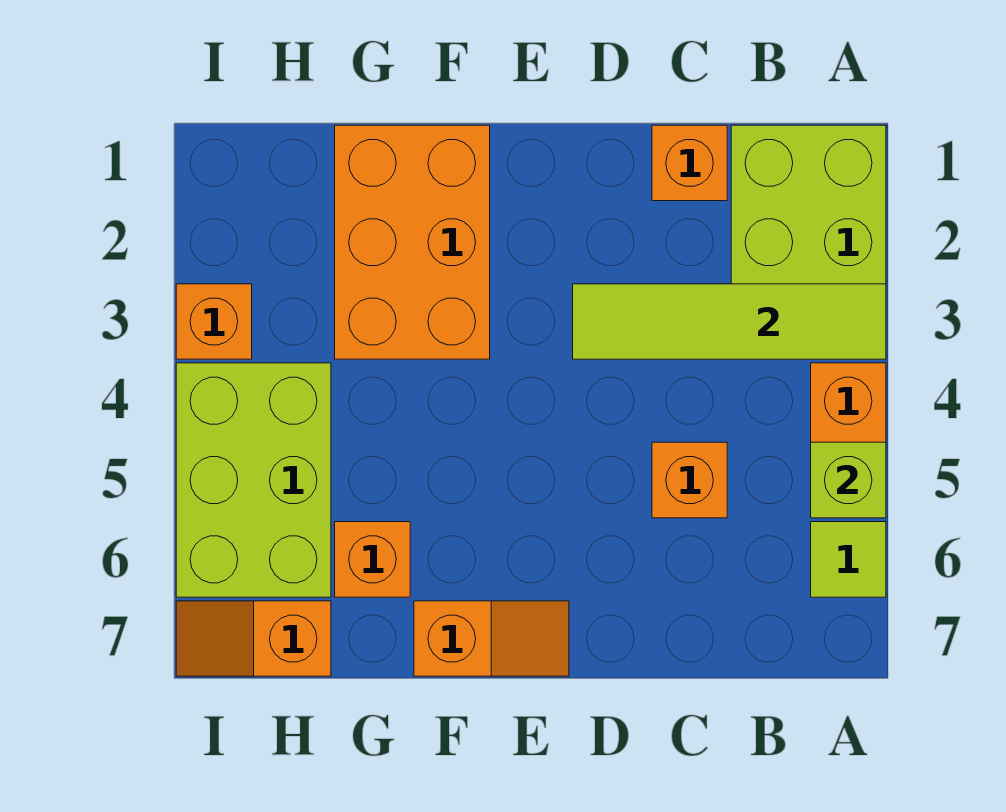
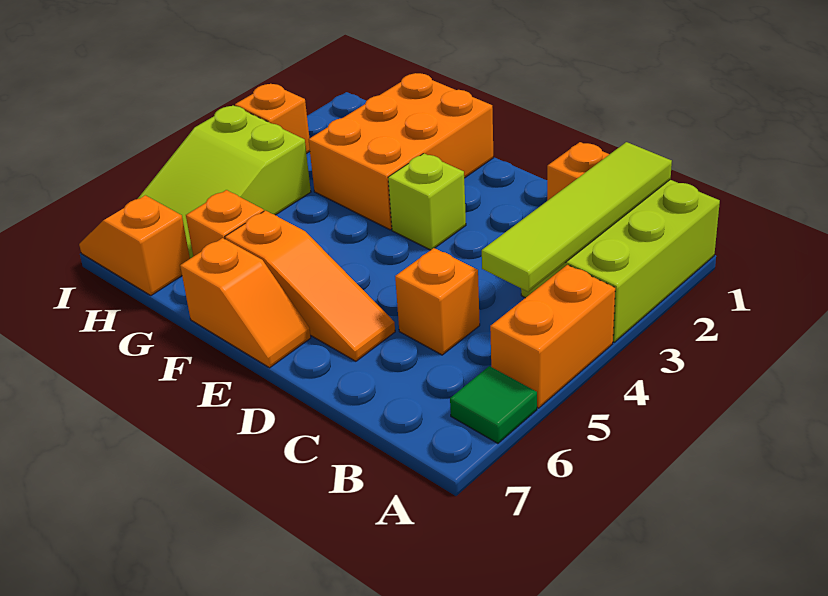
lime tile A3:D3 level 2 -> lime tile B1:B4 level 2
lime brick A5 level 2 -> lime brick E3 level 1
lime tile A6 level 1 -> green tile A6 level 1
none -> orange slope D6:F6 level 1 top F
lime brick H4:I6 level 1 -> lime slope H4:I6 level 1 top 4

